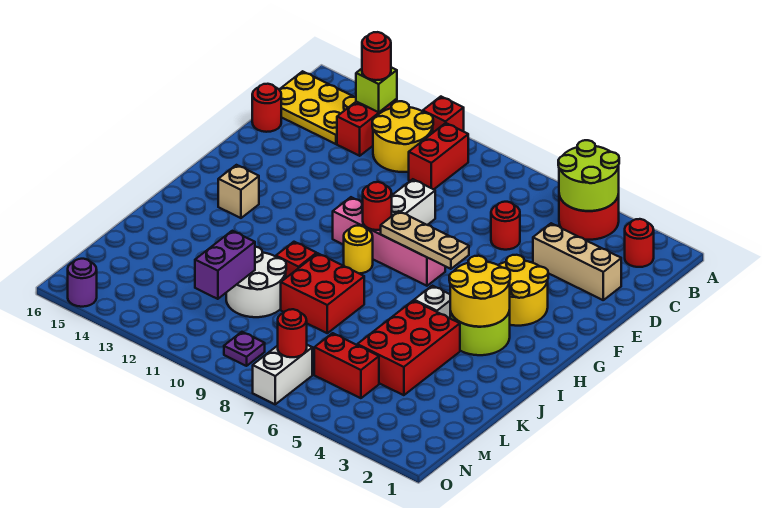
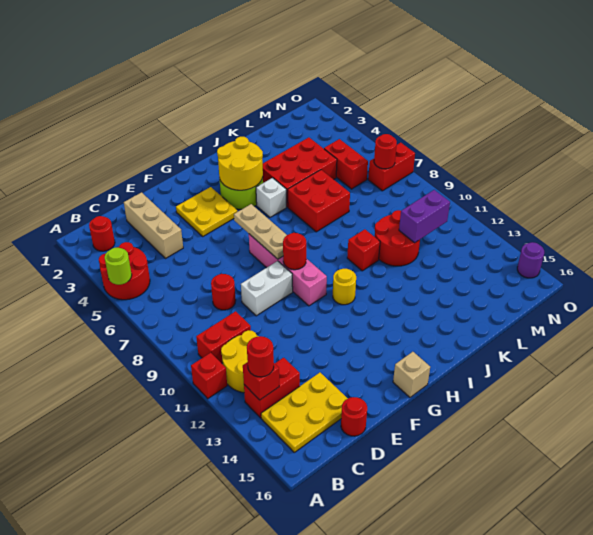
lime round brick A4:B5 level 2 -> lime round brick A5 level 2
lime brick B13 level 2 -> red brick B13 level 2
yellow plate B14:C16 level 1 -> yellow plate B14:D15 level 1
red round brick D6 level 1 -> red round brick D8 level 1
yellow round brick F3:G4 level 1 -> yellow plate F3:G4 level 1
yellow round brick H9 level 1 -> yellow round brick H11 level 1
tan brick H14 level 1 -> tan brick G16 level 1
red brick J8:K9 level 1 -> red brick J6:K7 level 1
white round brick K10:L11 level 1 -> red round brick K10:L11 level 1
white brick N7:O7 level 1 -> red brick N7:O7 level 1
purple plate N9 level 1 -> none

